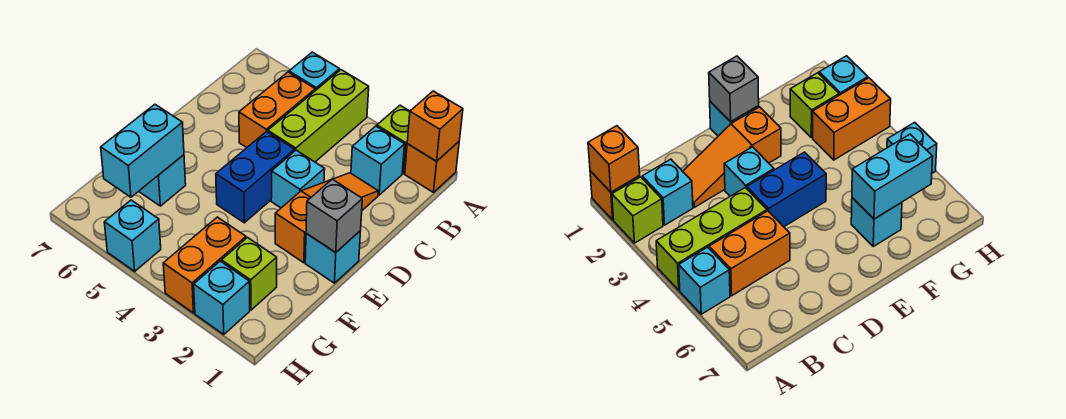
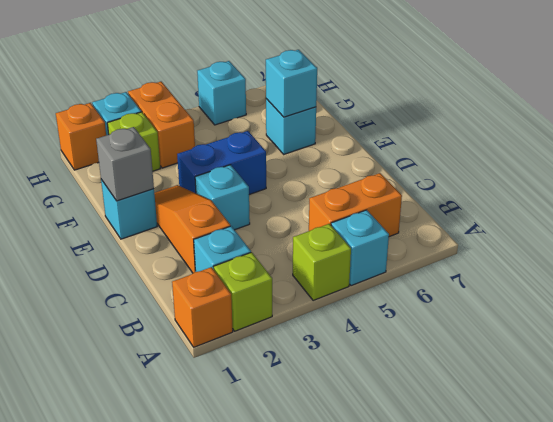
orange brick A1 level 2 -> orange brick H1 level 1
lime brick A4:C4 level 1 -> lime brick A4 level 1
orange brick B5:C5 level 1 -> orange brick B5:B6 level 1
orange slope C2:E2 level 1 top E -> orange slope C2:E2 level 1 top C
blue brick D4:E4 level 1 -> blue brick E3:E4 level 1
cyan brick F6:G6 level 2 -> cyan brick F6 level 2

